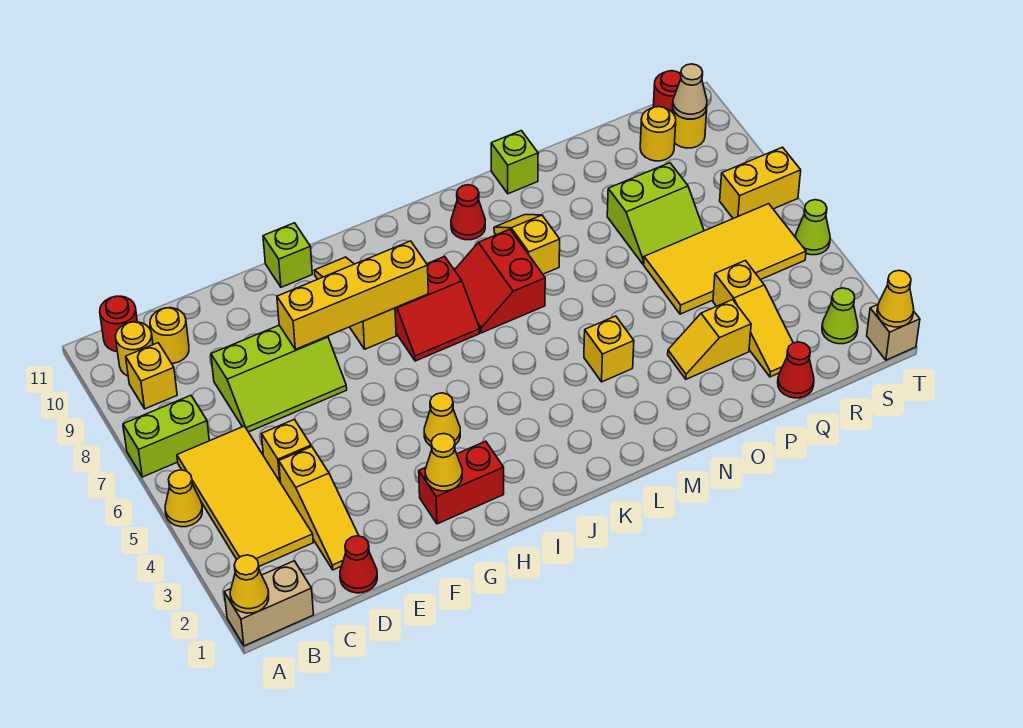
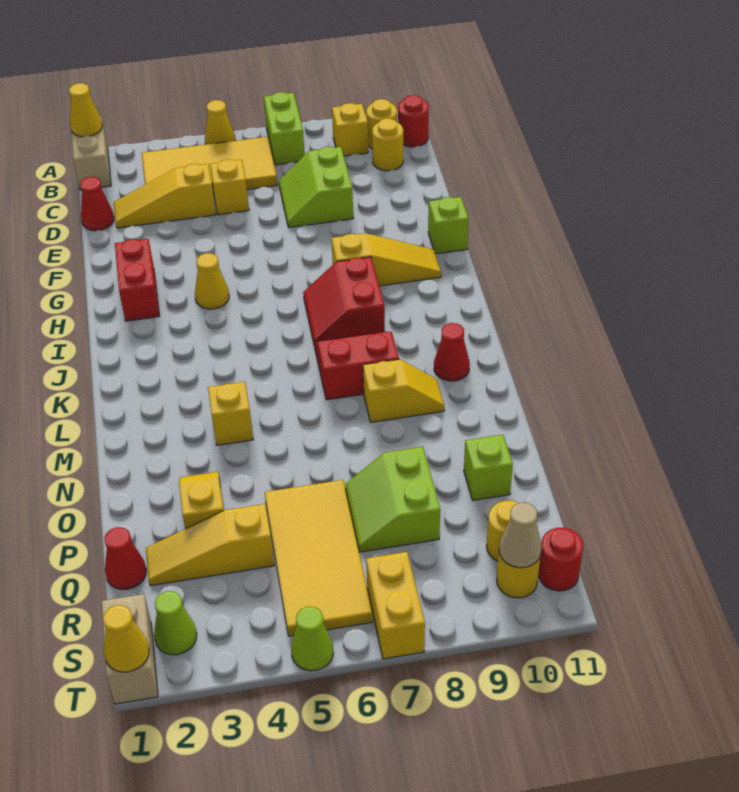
lime slope D7:F8 level 1 top 8 -> lime slope D7:E8 level 1 top 8
yellow brick F8:I8 level 2 -> none
yellow cone G2 level 2 -> none
lime brick N11 level 1 -> lime brick P10 level 1
tan brick T1 level 1 -> tan brick S1:T1 level 1

